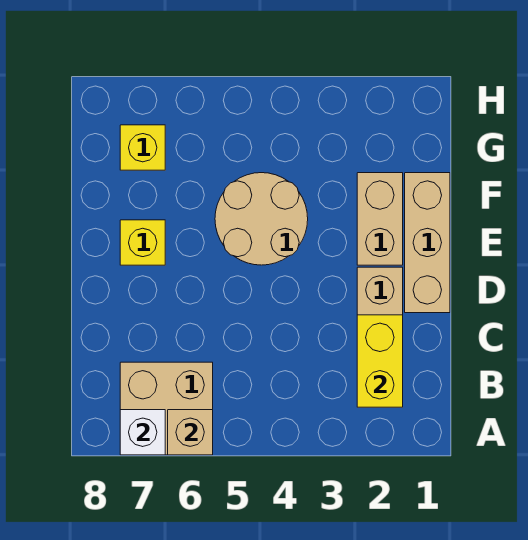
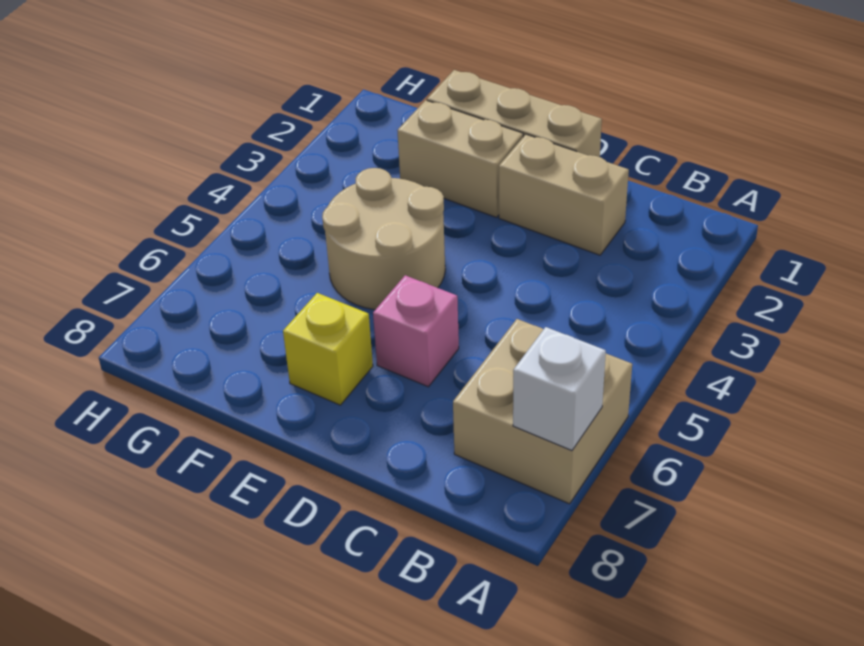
tan brick A6 level 2 -> none
yellow brick B2:C2 level 2 -> none
none -> pink brick D6 level 1
yellow brick G7 level 1 -> none

